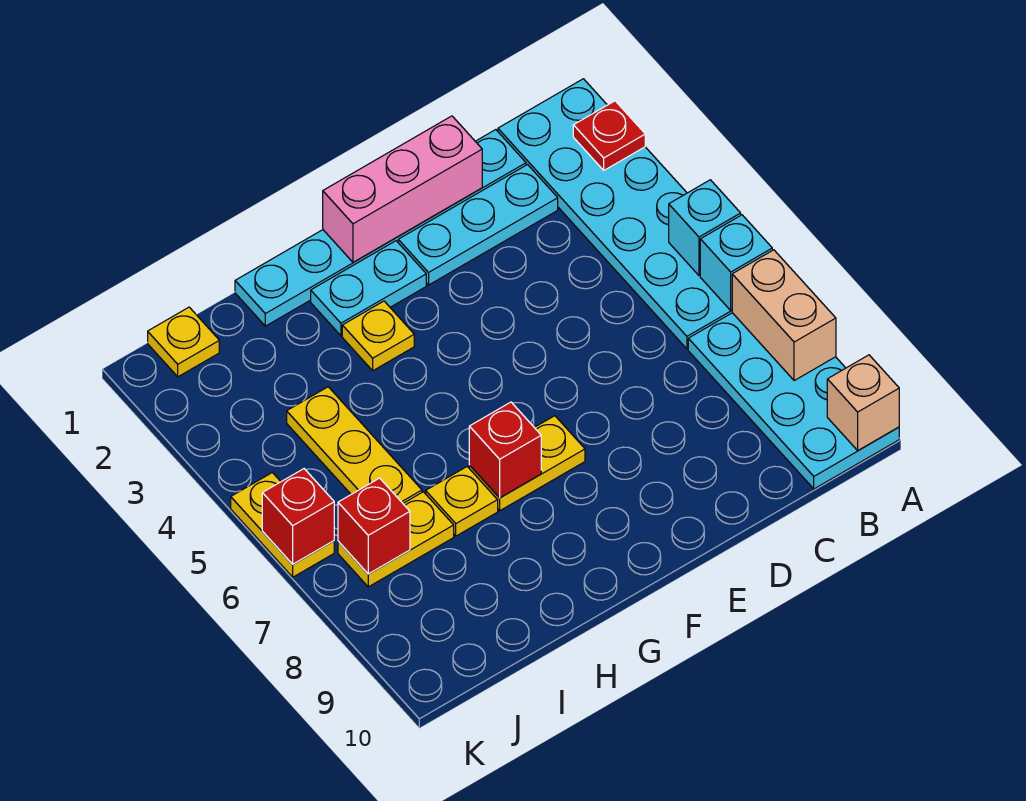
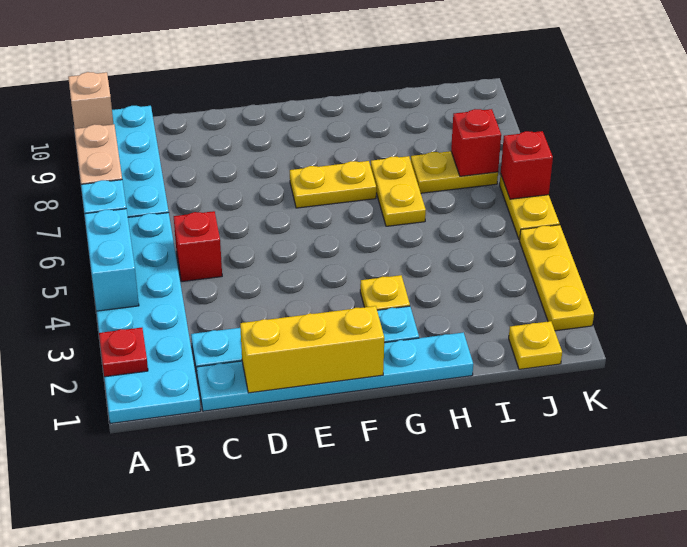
cyan brick A5 level 2 -> cyan brick A4:A5 level 2
pink brick D1:F1 level 2 -> yellow brick D1:F1 level 2
red brick G7 level 2 -> red brick C5 level 1
yellow plate H7 level 1 -> yellow plate H6:H7 level 1
yellow plate I4:I6 level 1 -> yellow plate K2:K4 level 1

